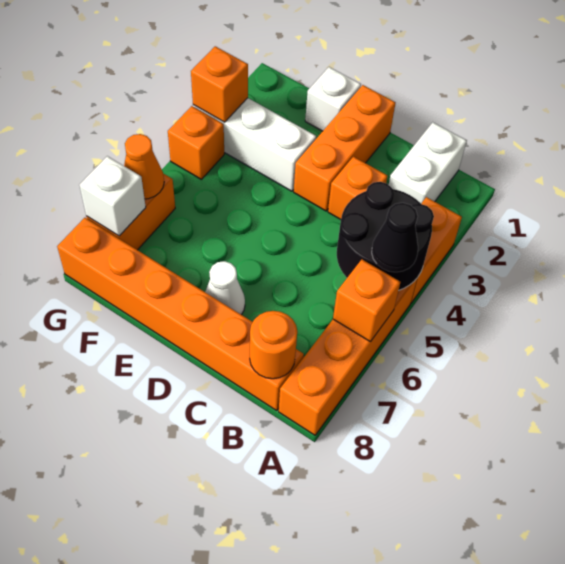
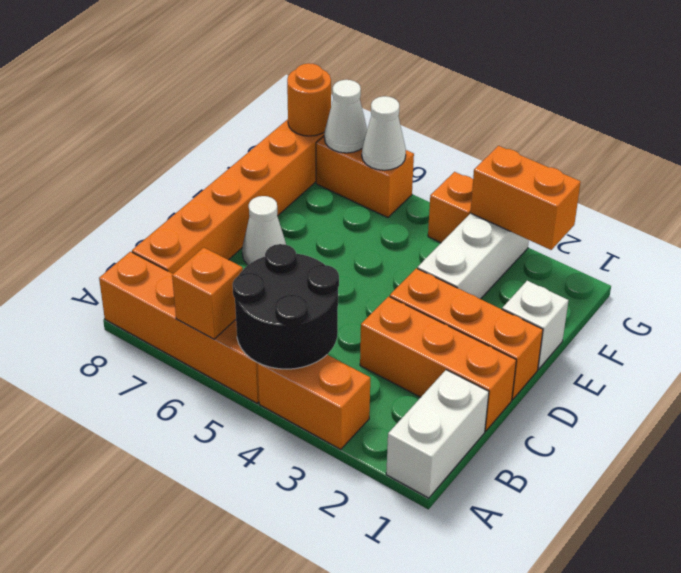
black cone A5 level 3 -> none
white brick B1:B2 level 1 -> white brick A1:B1 level 1
orange round brick B8 level 2 -> orange round brick G8 level 2
orange brick C3 level 1 -> orange brick C1:C3 level 1
orange brick G3 level 2 -> orange brick G2:G3 level 2
orange cone G6 level 2 -> white cone G6 level 2
white brick G7 level 2 -> white cone G7 level 2

